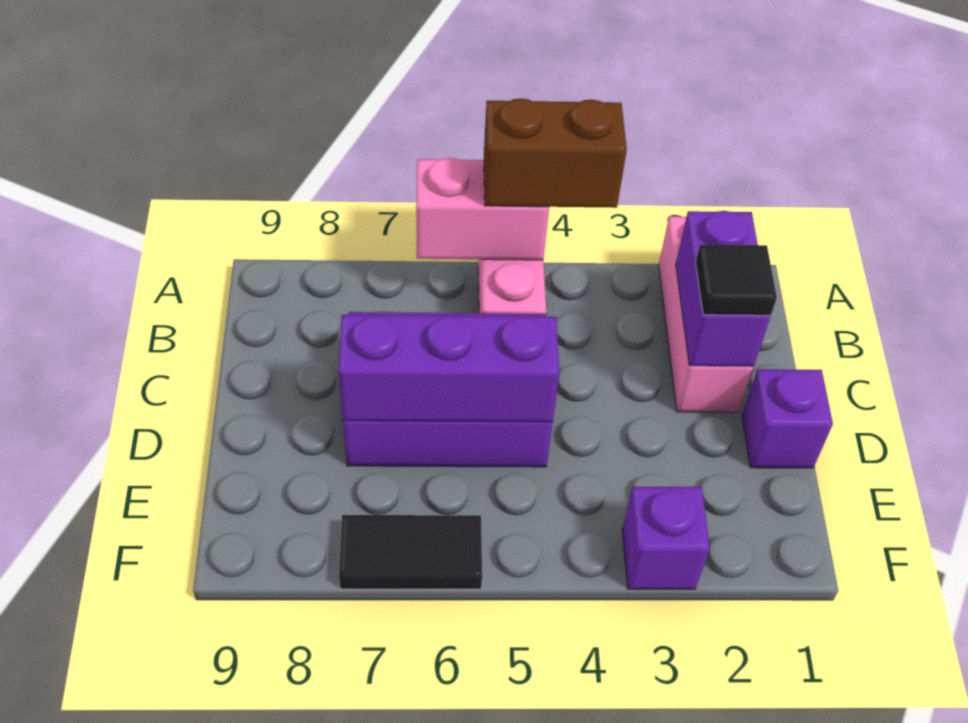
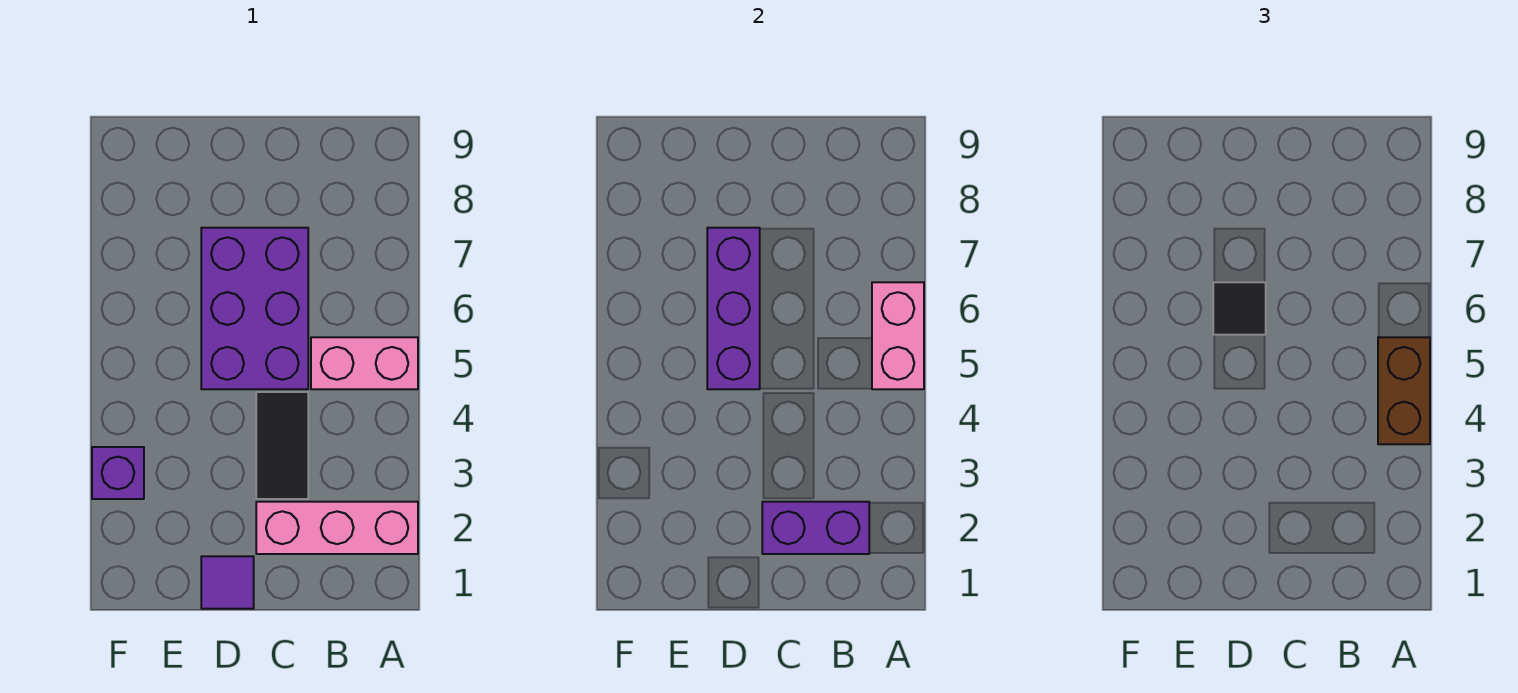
black tile C2 level 3 -> black tile D6 level 3
purple brick D1 level 1 -> purple tile D1 level 1
black tile F6:F7 level 1 -> black tile C3:C4 level 1

